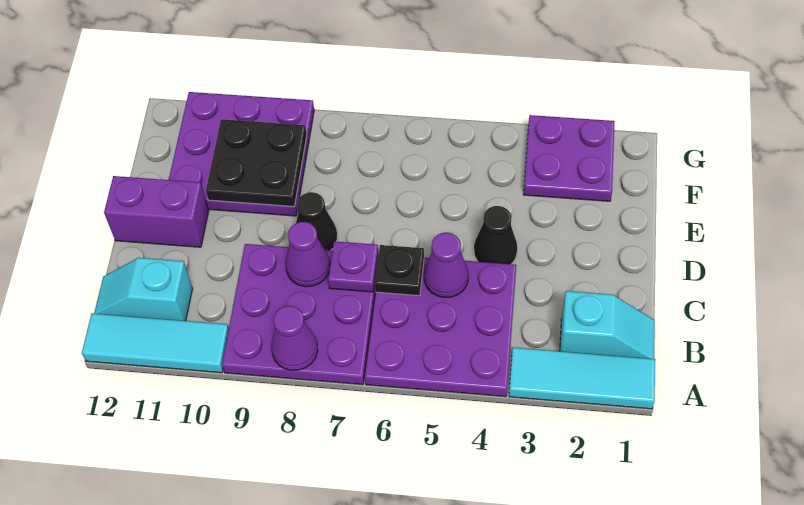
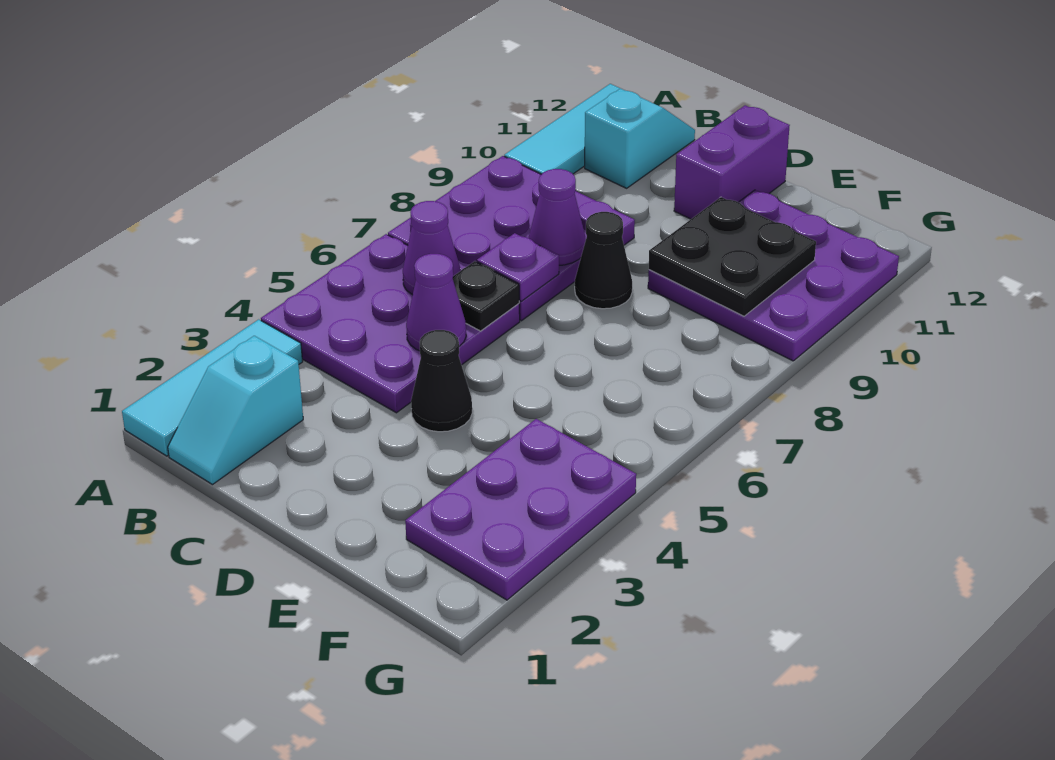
purple cone A8 level 2 -> purple cone B6 level 2
purple plate F2:G3 level 1 -> purple plate F2:G4 level 1

